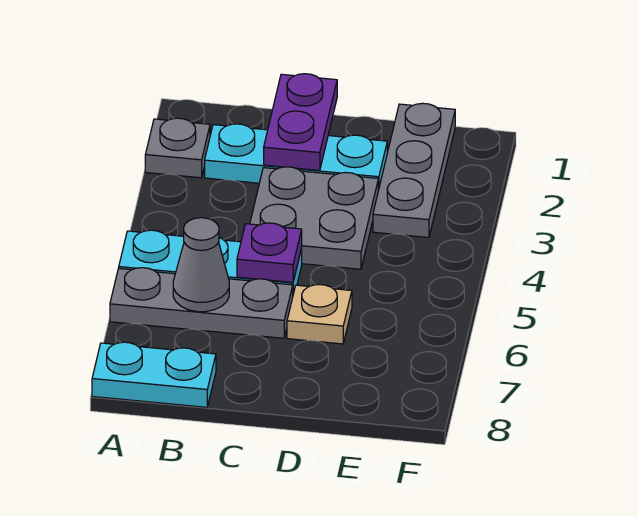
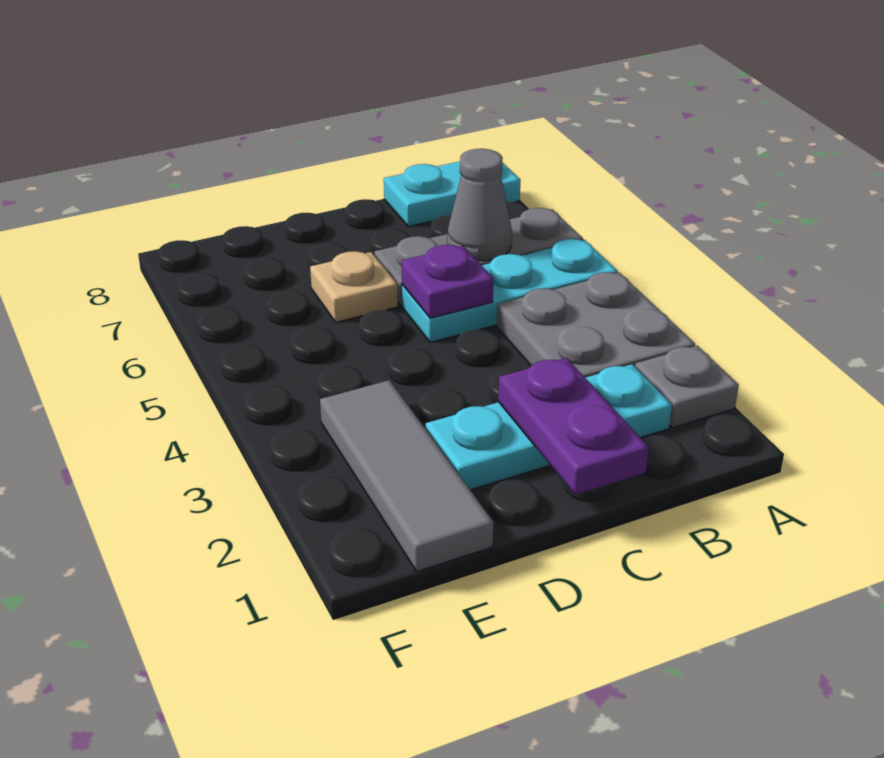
grey plate C3:D4 level 1 -> grey plate A3:B4 level 1
grey plate E1:E3 level 1 -> grey tile E1:E3 level 1

